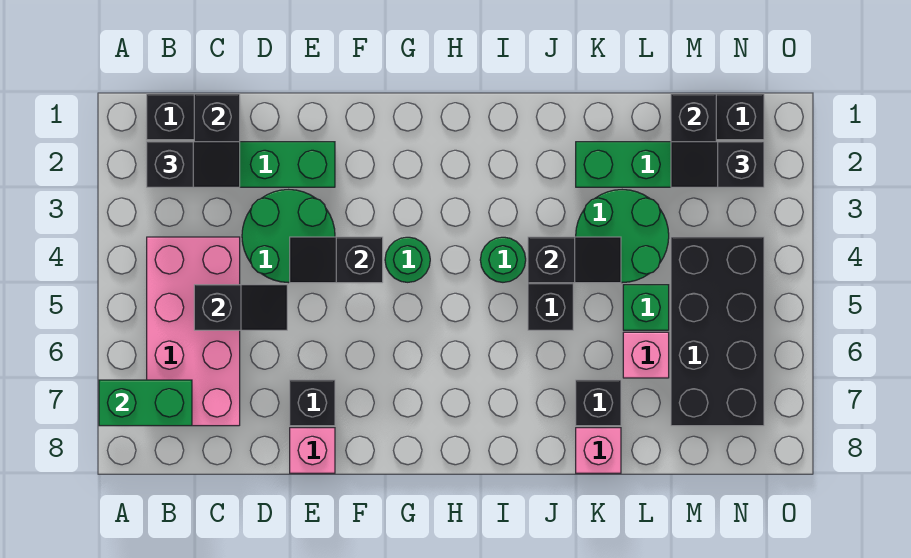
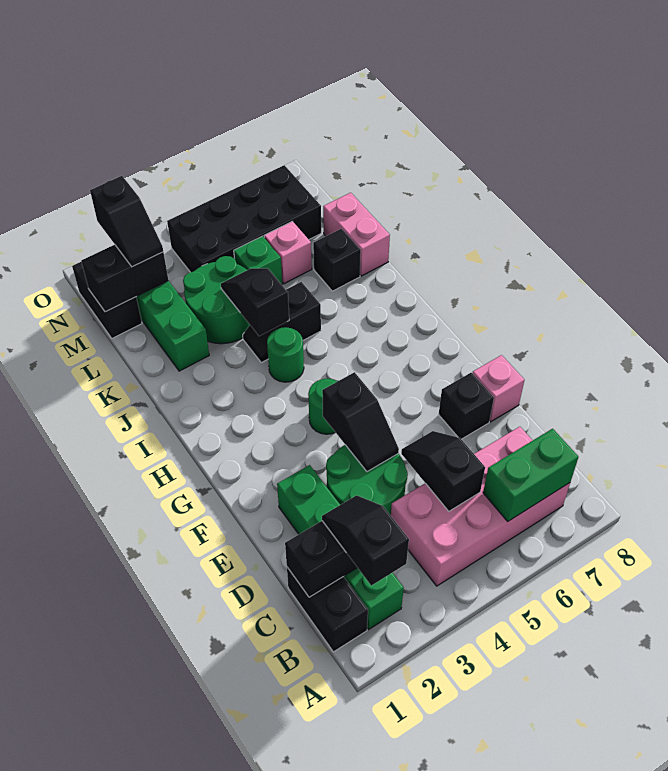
green brick A7:B7 level 2 -> green brick B6:B7 level 2
pink brick K8 level 1 -> pink brick K8:L8 level 1

